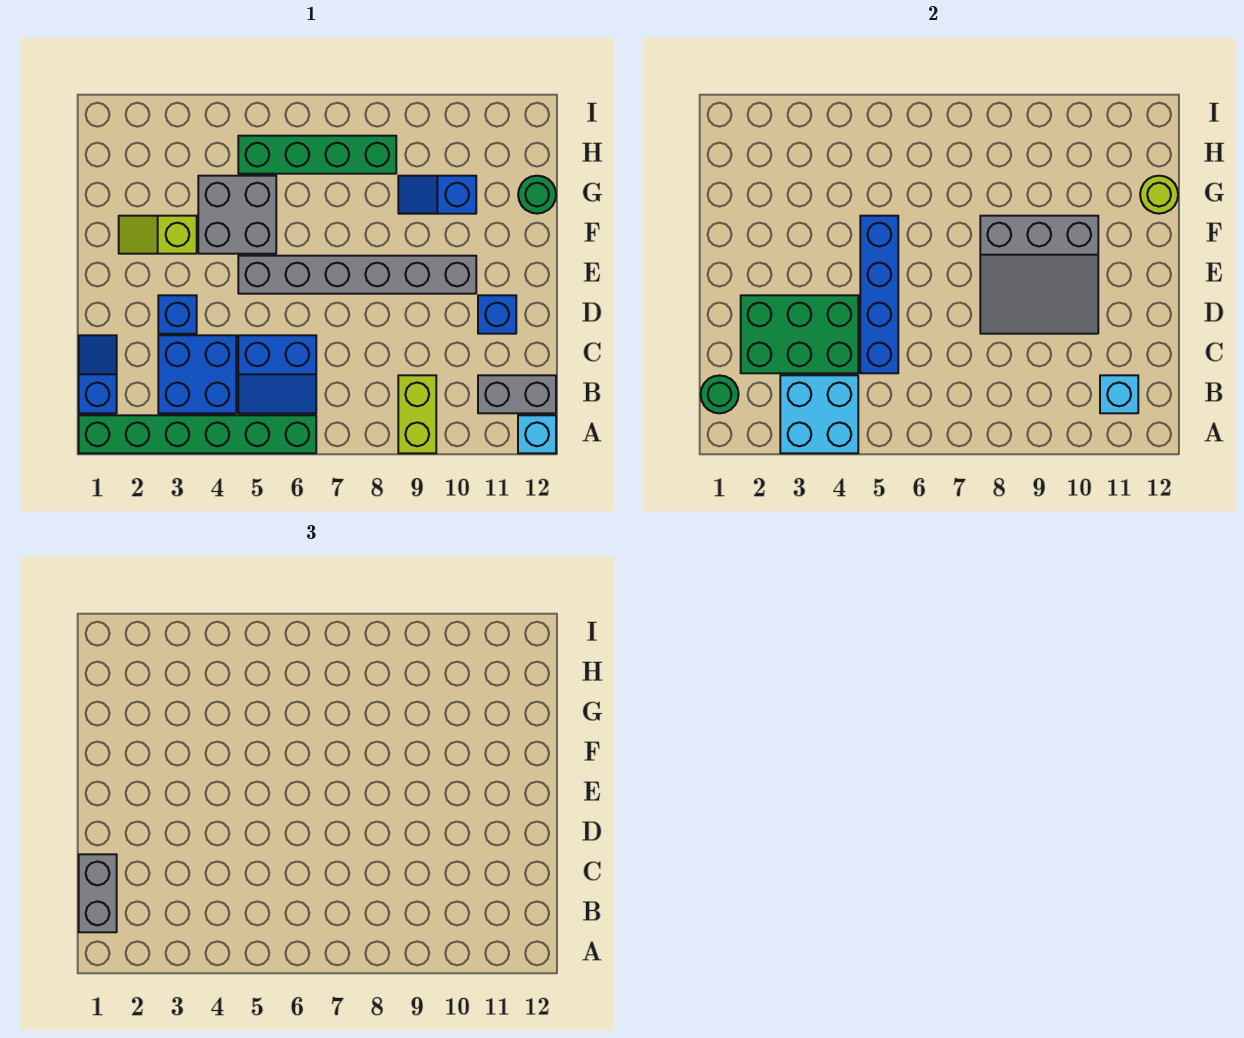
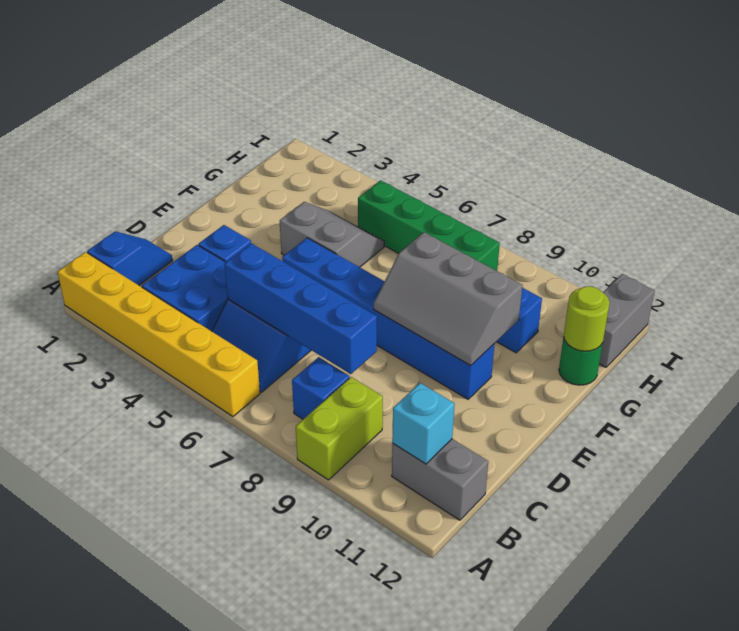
green brick A1:A6 level 1 -> yellow brick A1:A6 level 1
cyan brick A3:B4 level 2 -> none
cyan brick A12 level 1 -> none
green round brick B1 level 2 -> none
grey brick B1:C1 level 3 -> grey brick H12:I12 level 1
green brick C2:D4 level 2 -> none
blue brick C5:F5 level 2 -> blue brick C5:C8 level 2
grey slope D8:F10 level 2 top F -> grey slope E8:F10 level 2 top F
blue brick D11 level 1 -> blue brick B8 level 1
grey brick E5:E10 level 1 -> blue brick E5:E10 level 1
lime slope F2:F3 level 1 top 3 -> none
grey brick F4:G5 level 1 -> grey slope F4:G5 level 1 top F

